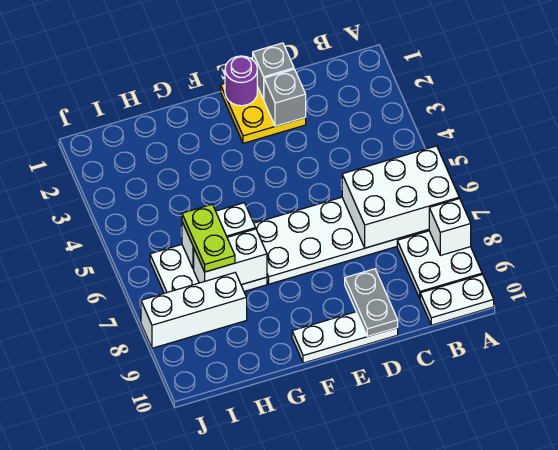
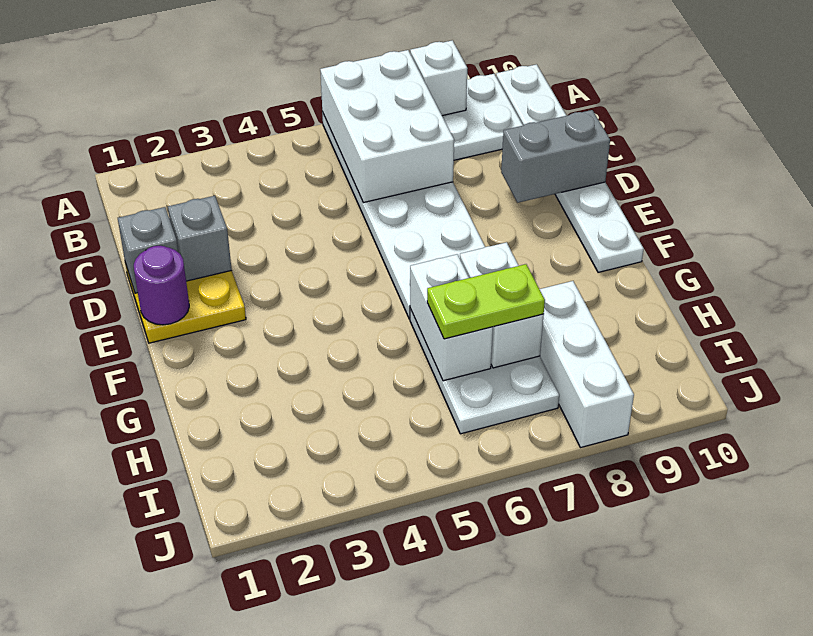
grey plate D9:D10 level 2 -> grey brick D9:D10 level 2

